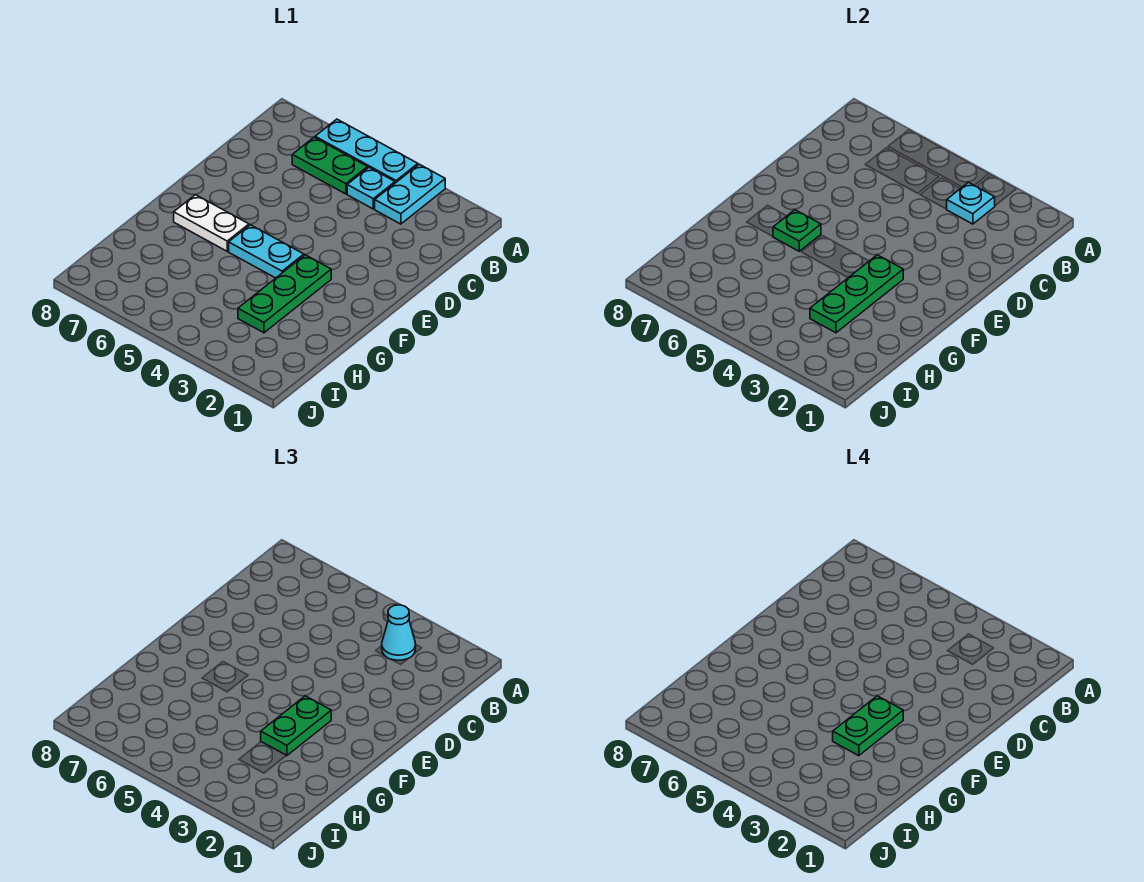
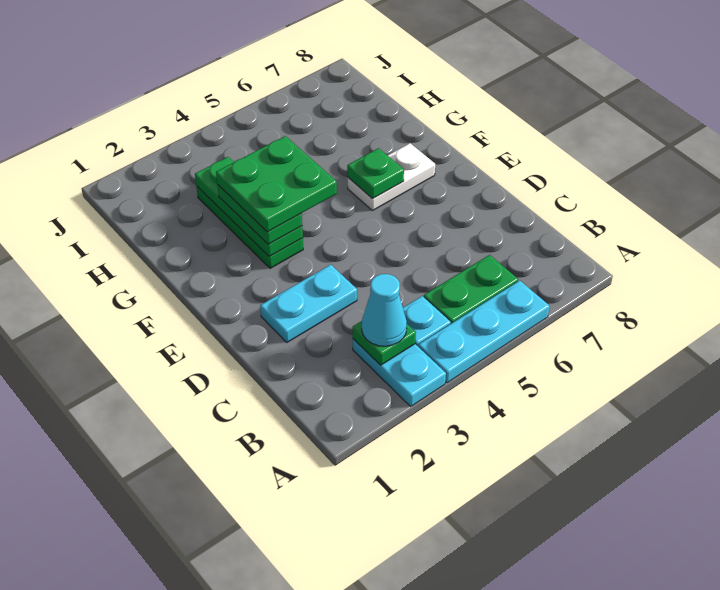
cyan plate B3 level 2 -> green plate B3 level 2
green plate F3:G3 level 4 -> green plate F3:G4 level 4
cyan plate F4:F5 level 1 -> cyan plate D2:D3 level 1

